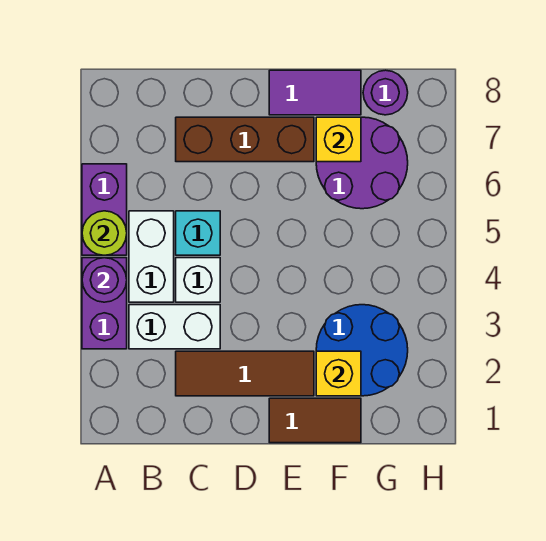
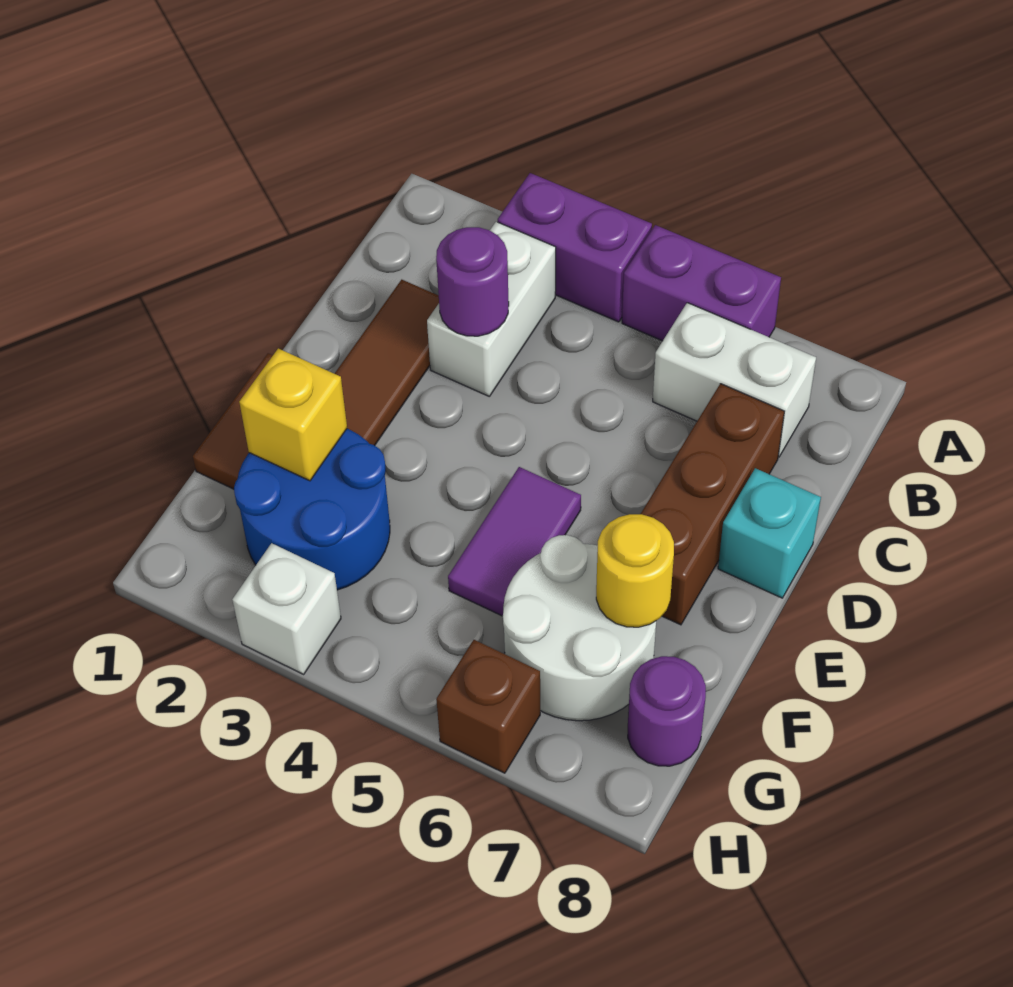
purple round brick A4 level 2 -> purple round brick C3 level 2
lime round brick A5 level 2 -> none
white brick B4:B5 level 1 -> white brick B6:B7 level 1
white brick C4 level 1 -> white brick H3 level 1
cyan brick C5 level 1 -> cyan brick D8 level 1
purple tile E8:F8 level 1 -> purple tile E5:F5 level 1
purple round brick F6:G7 level 1 -> white round brick F6:G7 level 1
yellow brick F7 level 2 -> yellow round brick F7 level 2
none -> brown brick H6 level 1

